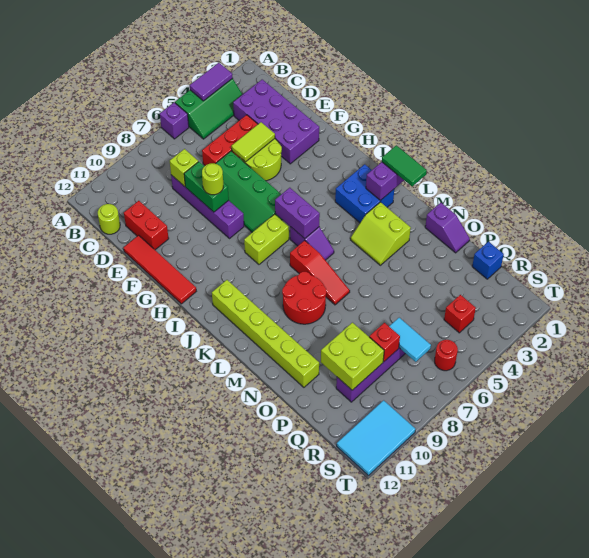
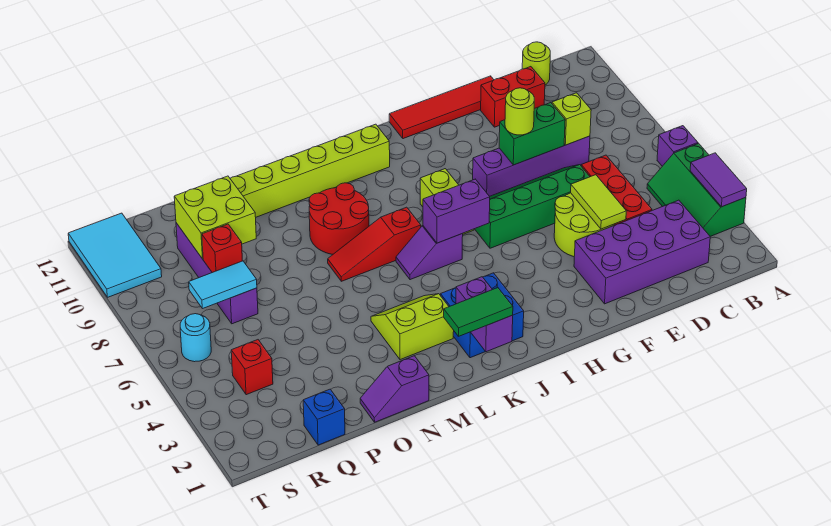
red round brick S6 level 1 -> cyan round brick S6 level 1

